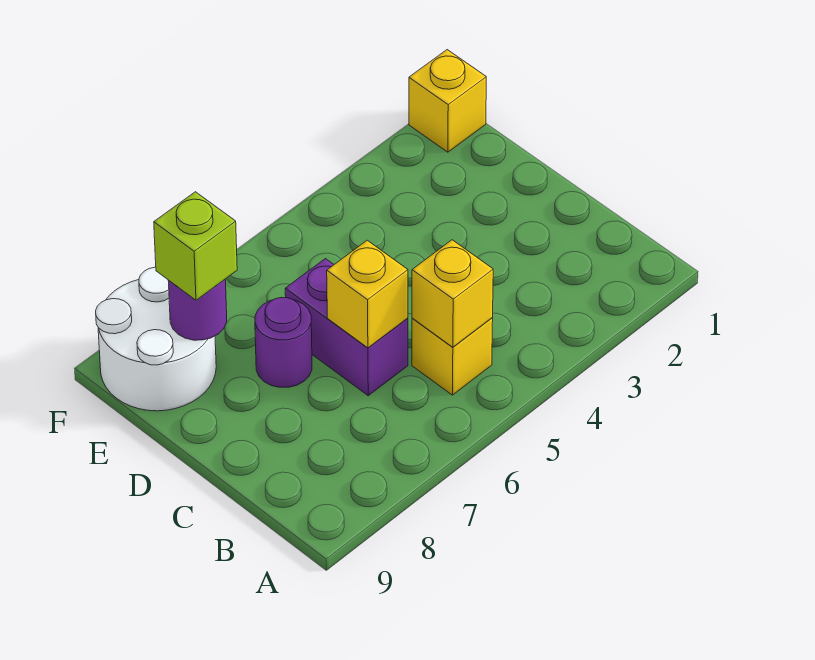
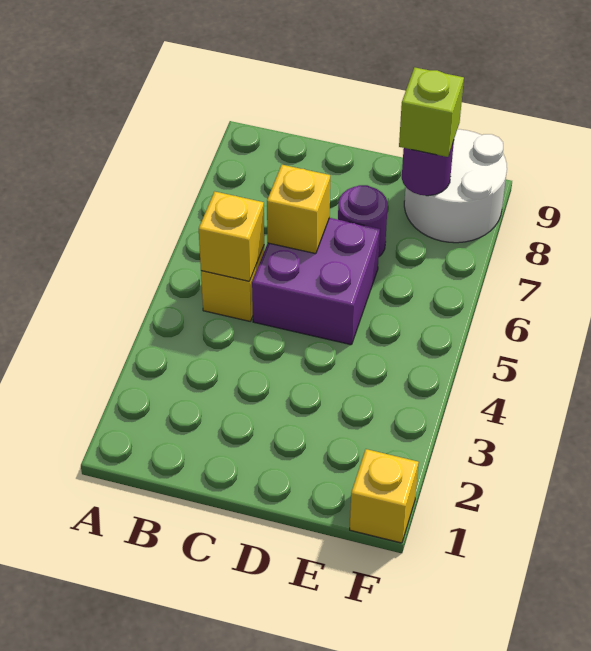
purple brick C6:D6 level 1 -> purple brick C5:D6 level 1

